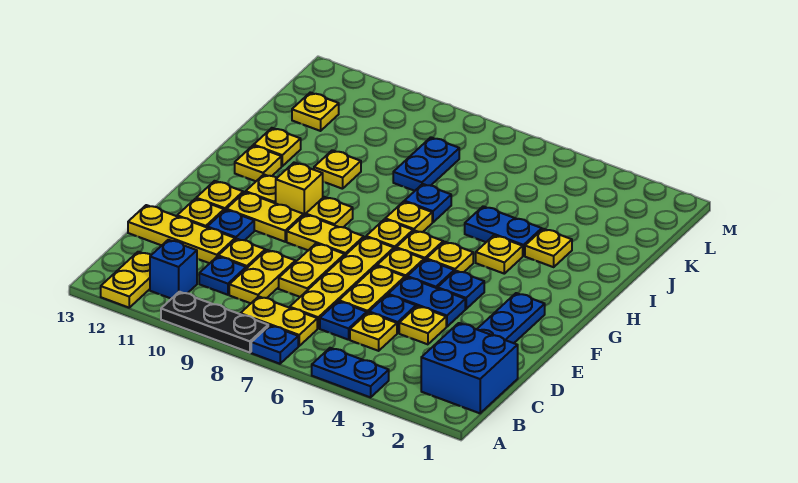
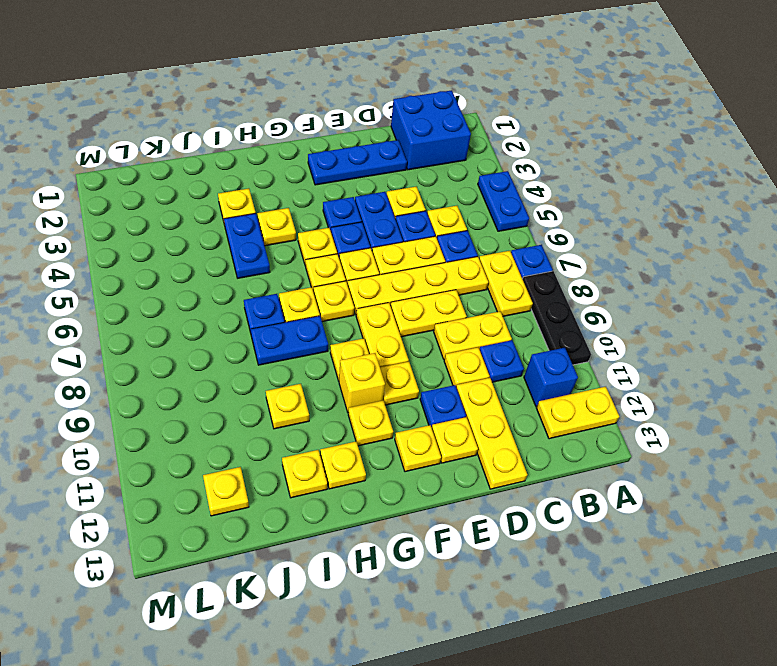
yellow plate F10:F11 level 1 -> yellow plate F10 level 1
blue plate J8:K8 level 1 -> blue plate H8:I8 level 1

